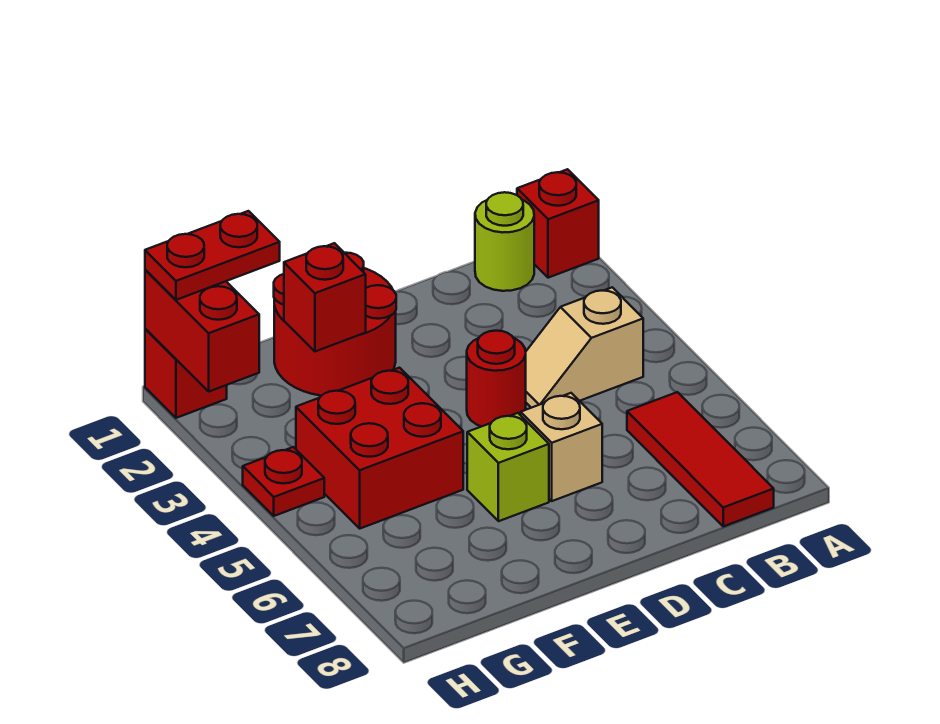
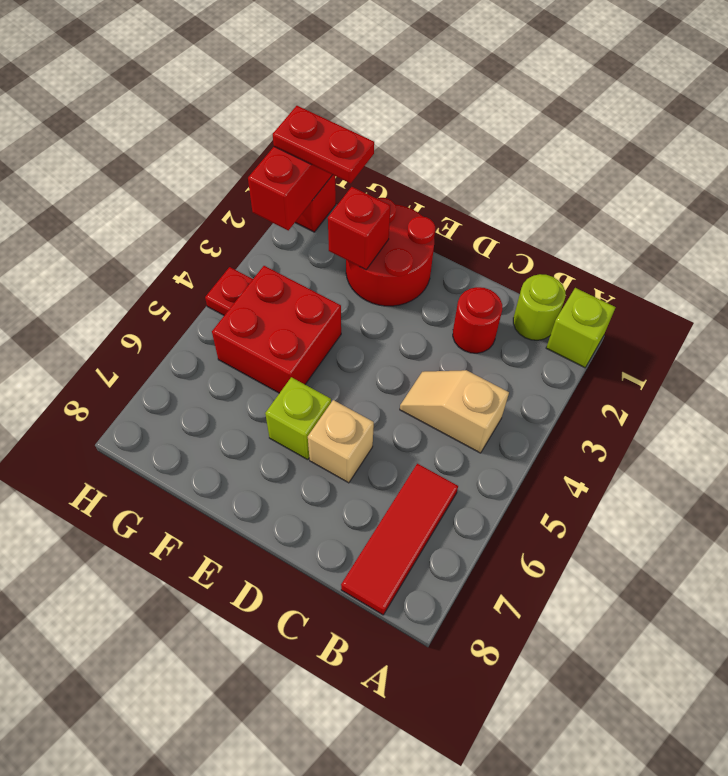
red brick A1 level 1 -> lime brick A1 level 1
red round brick D4 level 1 -> red round brick C2 level 1

